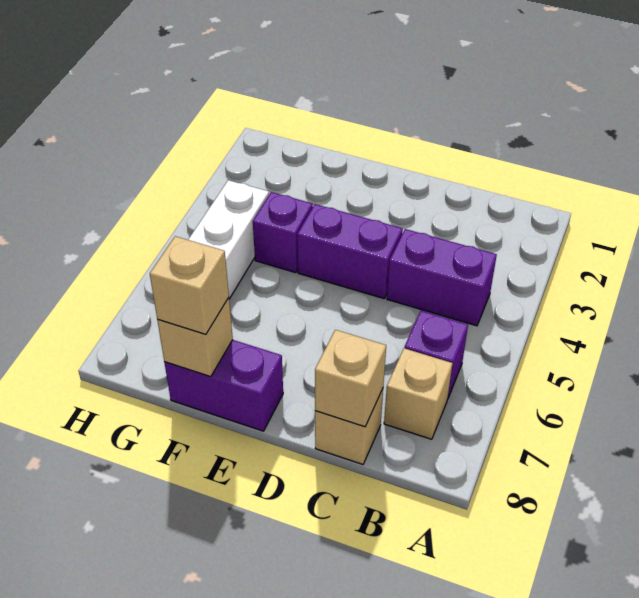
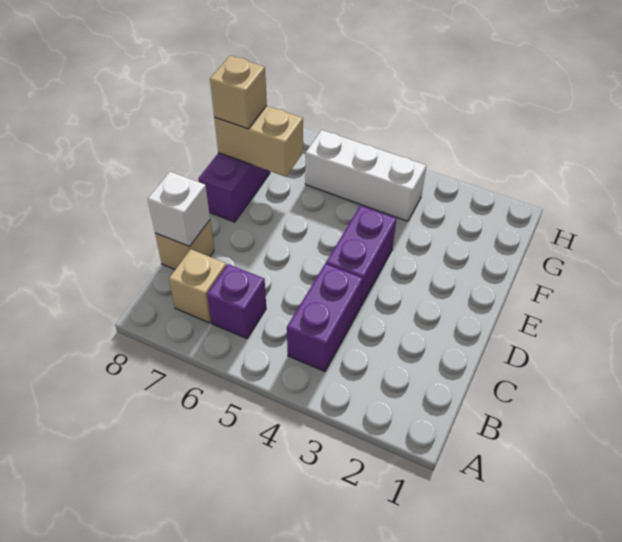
tan brick C8 level 2 -> white brick C8 level 2
purple brick F4 level 1 -> none
tan brick F8 level 2 -> tan brick F7:F8 level 2

